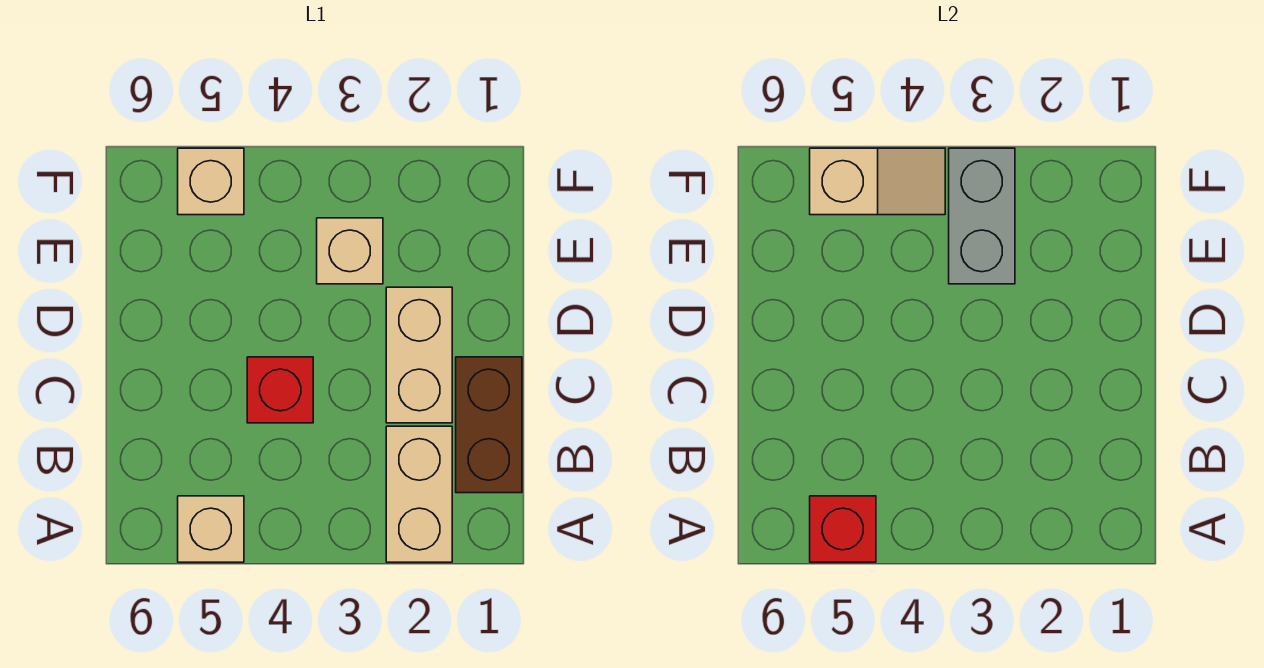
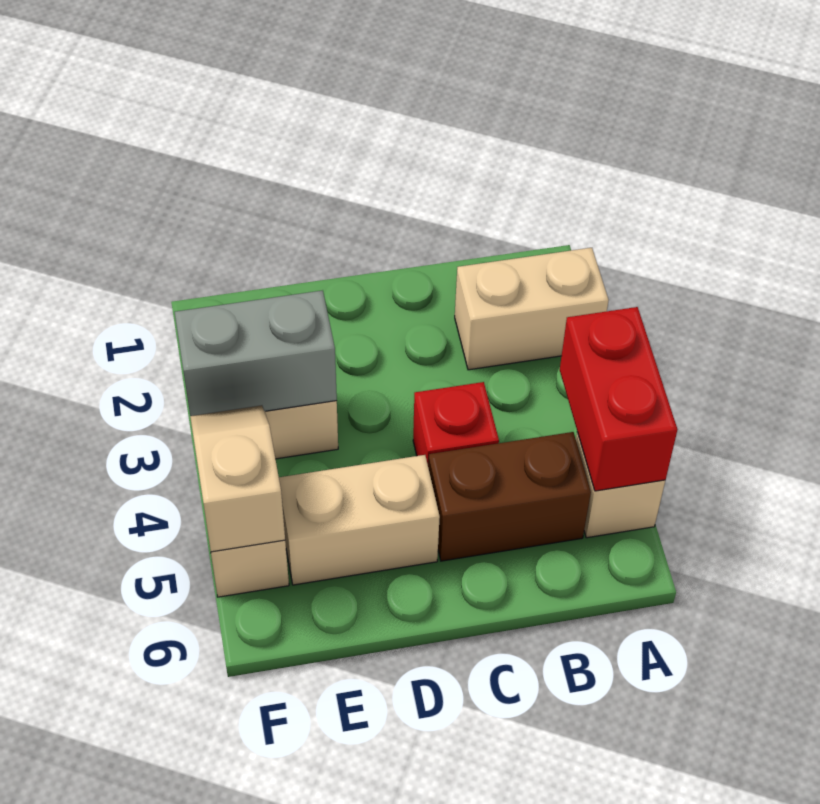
red brick A5 level 2 -> red brick A4:A5 level 2
brown brick B1:C1 level 1 -> brown brick B5:C5 level 1
tan brick C2:D2 level 1 -> tan brick D5:E5 level 1

